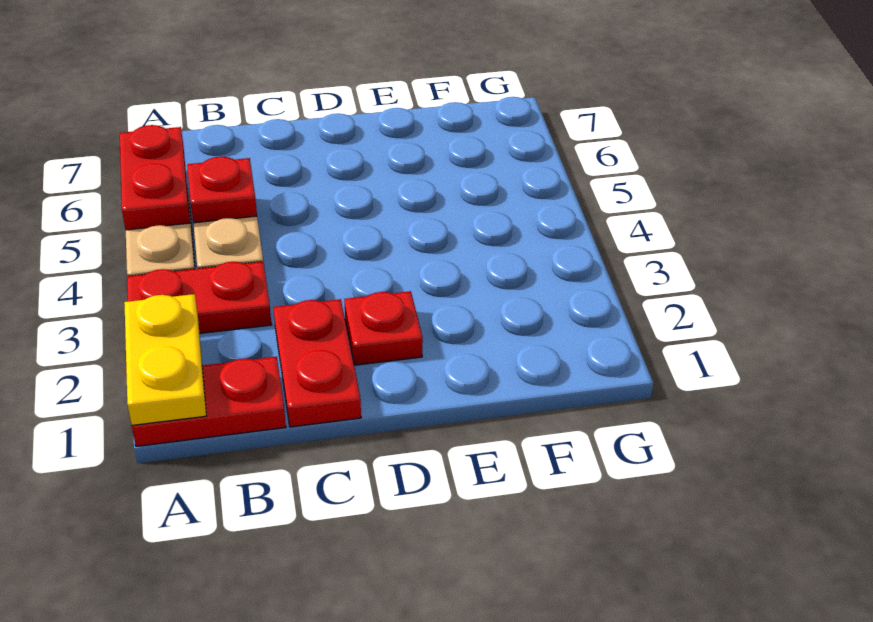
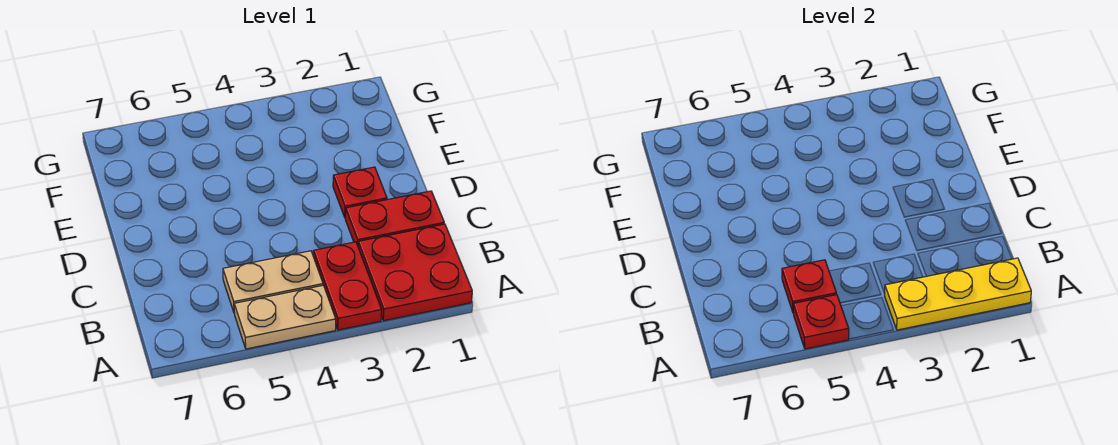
red plate A1:B1 level 1 -> red plate A1:B2 level 1
yellow plate A1:A2 level 2 -> yellow plate A1:A3 level 2
red plate A5:A6 level 2 -> red plate A5 level 2

